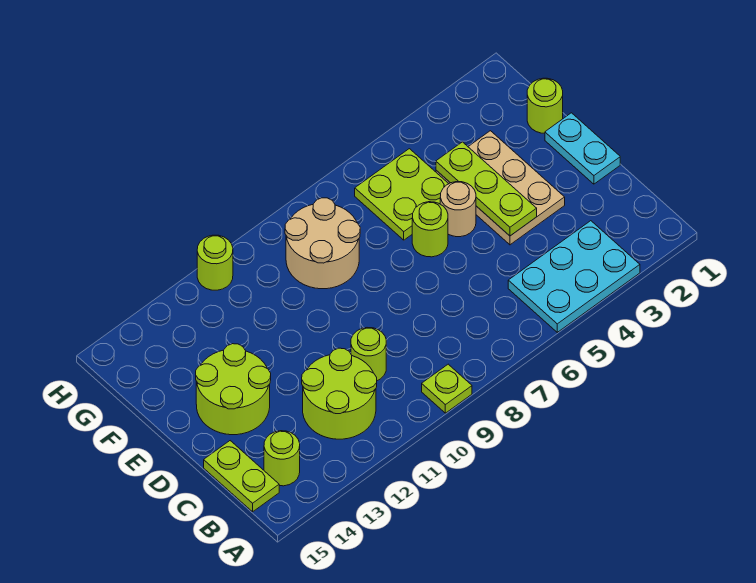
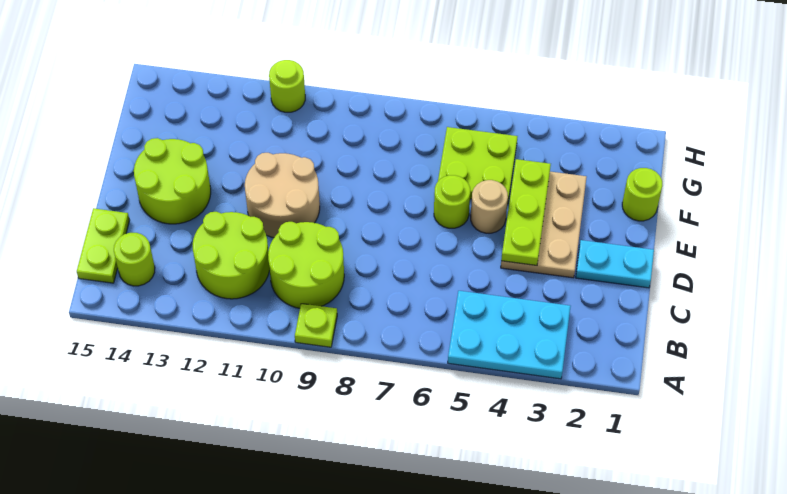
lime round brick C10 level 1 -> lime round brick B9:C10 level 1
cyan plate D1:E1 level 1 -> cyan plate D1:D2 level 1
tan round brick F8:G9 level 1 -> tan round brick D10:E11 level 1

